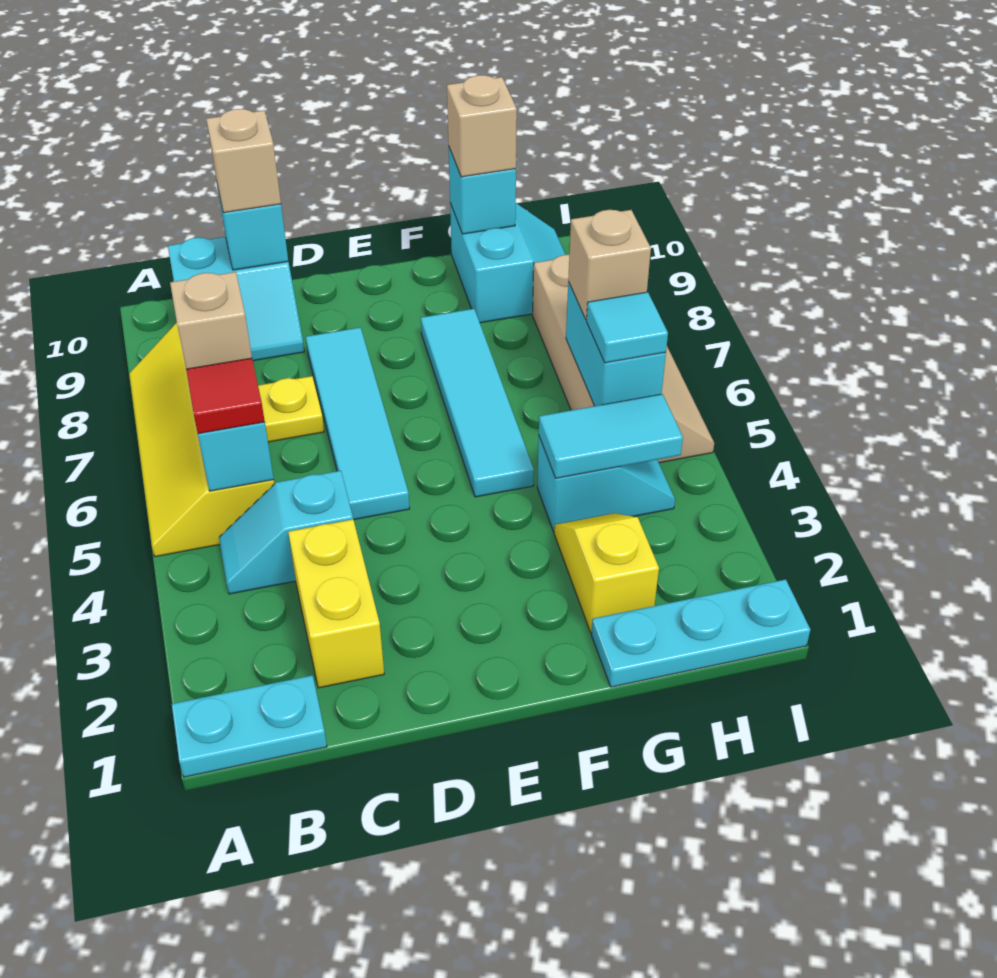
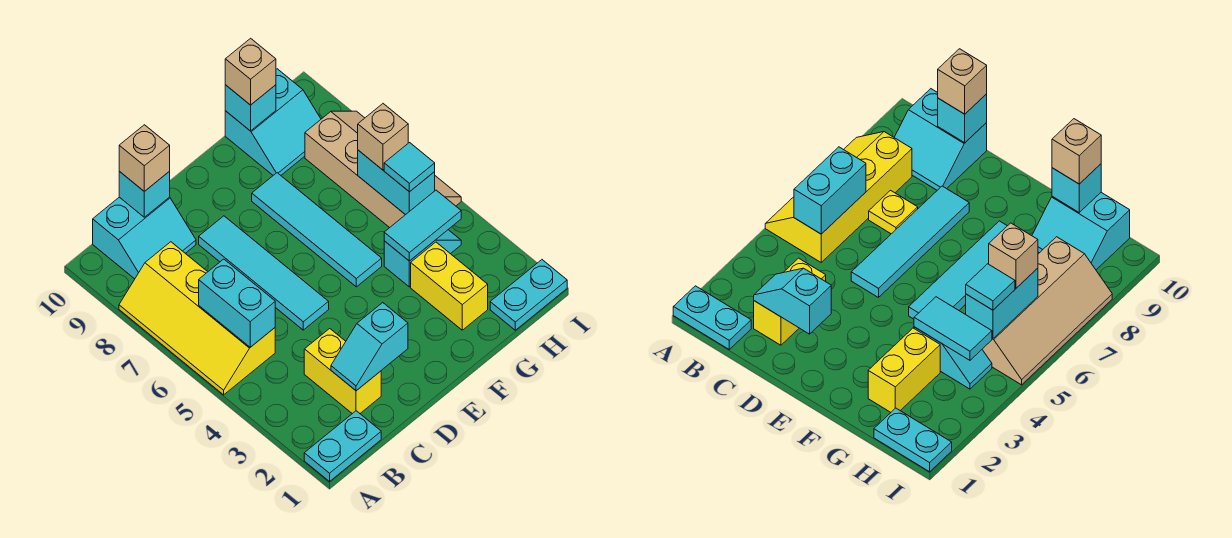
cyan slope B4:C4 level 1 top C -> cyan slope C2:D2 level 2 top D
red tile B5 level 3 -> none
tan brick B6 level 3 -> none
cyan plate G1:I1 level 1 -> cyan plate H1:I1 level 1
yellow slope G2:G3 level 1 top 2 -> yellow brick G2:G3 level 1
cyan slope G9:H10 level 1 top G -> cyan slope G9:H10 level 1 top 10

